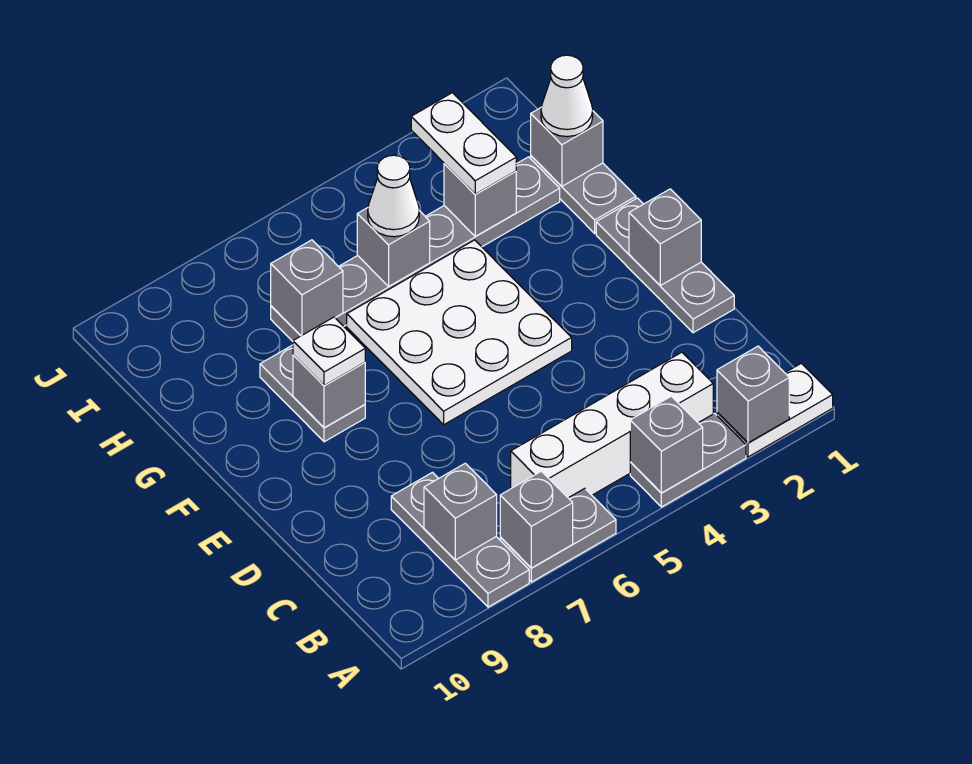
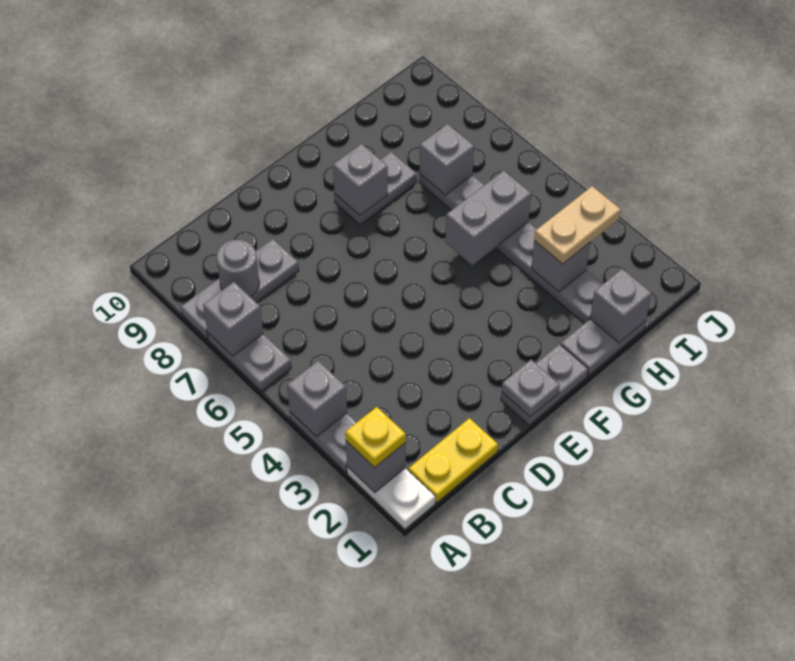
none -> yellow plate A2 level 3
none -> yellow plate B1:C1 level 1
white brick B3:B6 level 1 -> none
grey brick B8 level 2 -> grey round brick B8 level 2
grey plate D1:F1 level 1 -> grey plate E1:F1 level 1
grey brick E1 level 2 -> grey plate E1 level 2
white plate E4:G6 level 1 -> none
white plate F8 level 3 -> none
white cone H1 level 3 -> none
white plate H3:I3 level 3 -> tan plate H3:I3 level 3
grey brick H5 level 2 -> grey brick G5:H5 level 2
white cone H5 level 3 -> none

